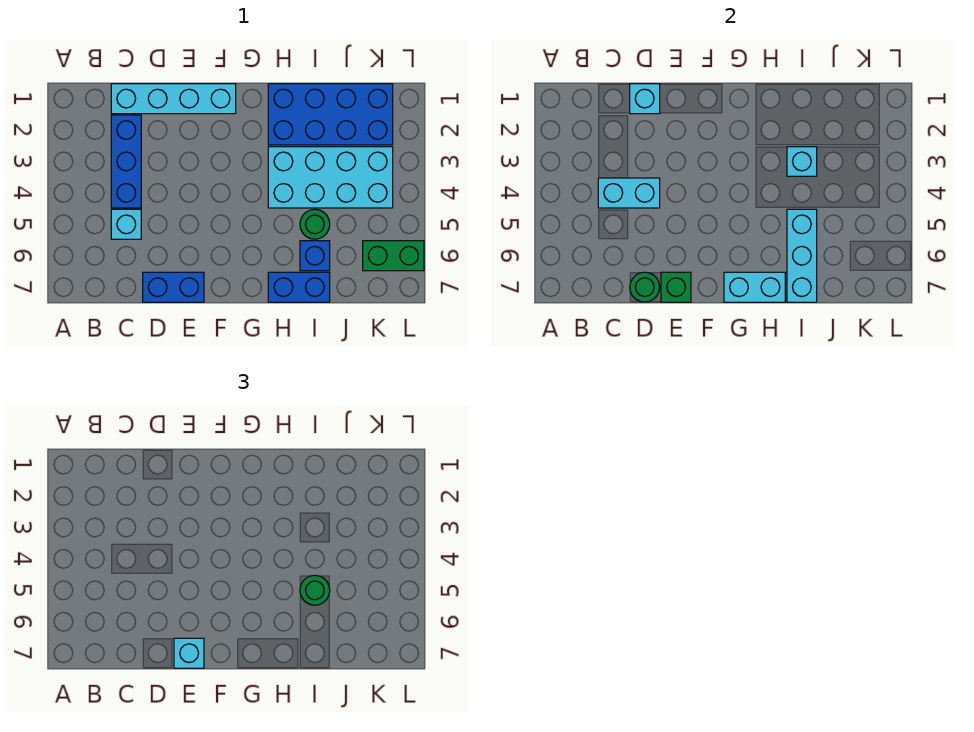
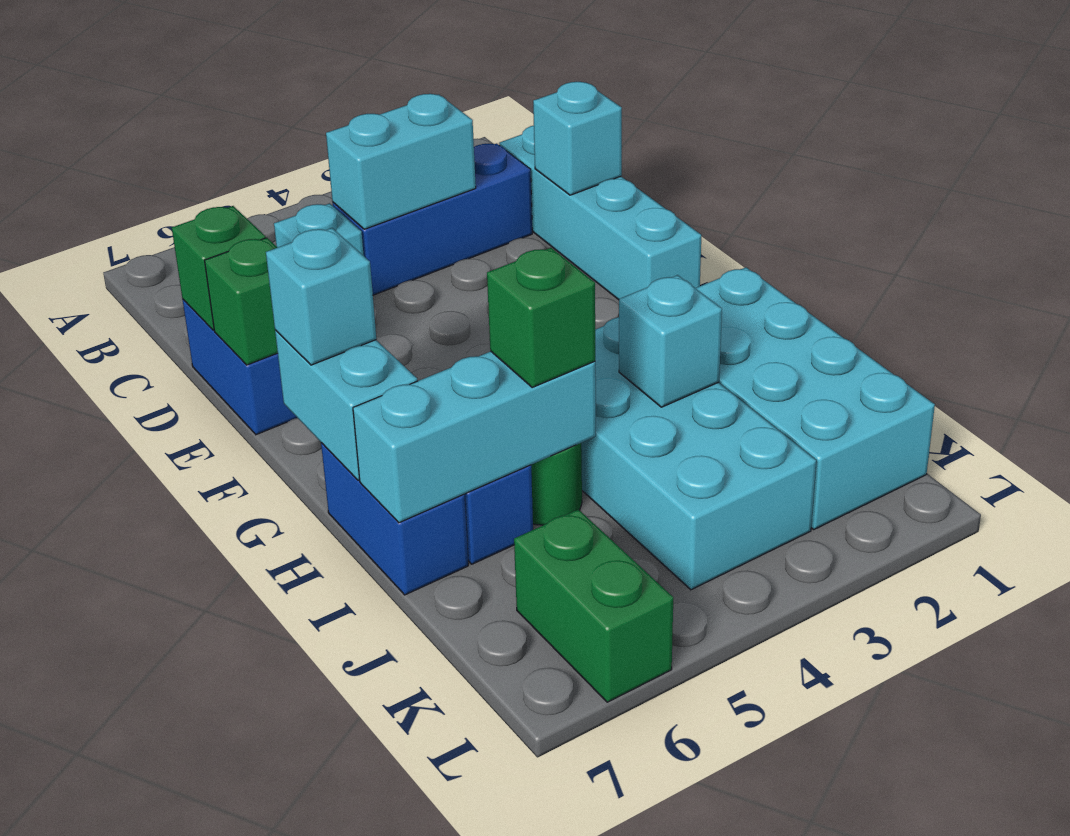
cyan brick C4:D4 level 2 -> cyan brick C3:C4 level 2
green round brick D7 level 2 -> green brick D7 level 2
cyan brick E7 level 3 -> cyan brick G7 level 3
blue brick H1:K2 level 1 -> cyan brick H1:K2 level 1
green round brick I5 level 3 -> green brick I5 level 3

